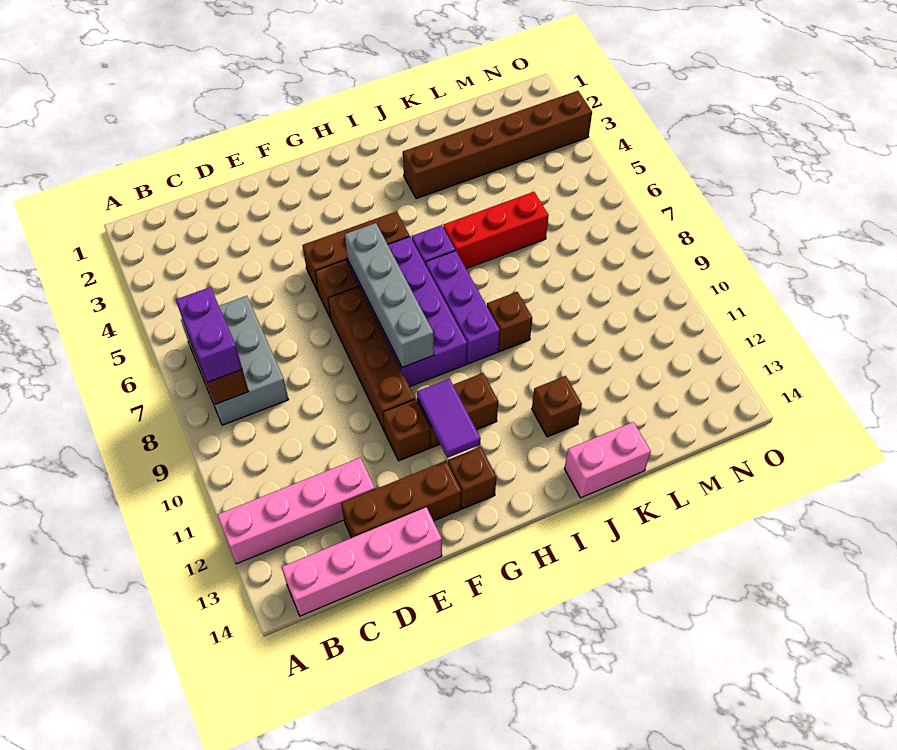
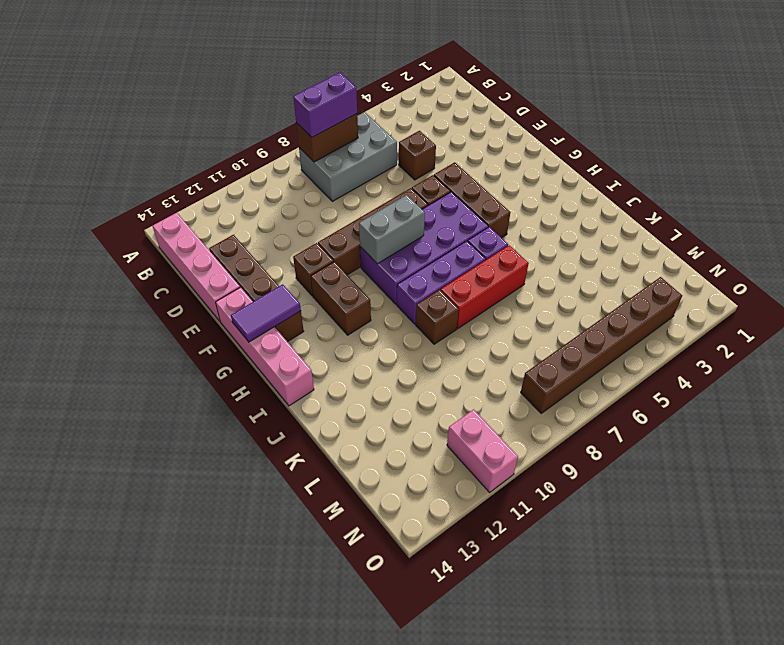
pink brick A12:D12 level 1 -> pink brick F14:I14 level 1
grey brick G6:G9 level 2 -> grey brick G8:G9 level 2
purple tile G11:G12 level 2 -> purple tile G13:G14 level 2
brown brick J3:O3 level 1 -> brown brick N3:N8 level 1
red brick J6:L6 level 1 -> red brick J6:J8 level 1
brown brick J12 level 1 -> brown brick D5 level 1
pink brick J14:K14 level 1 -> pink brick N11:O11 level 1

